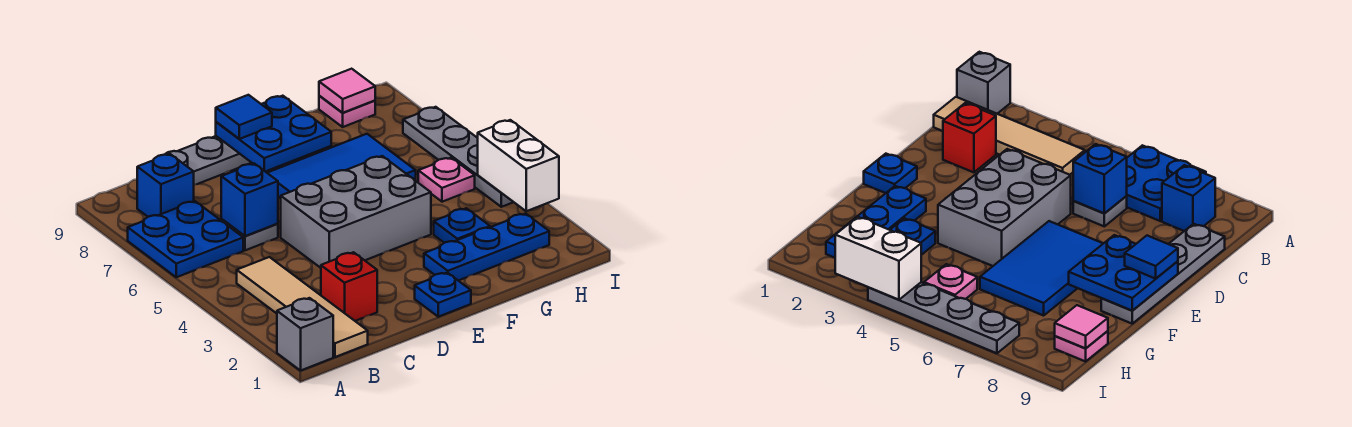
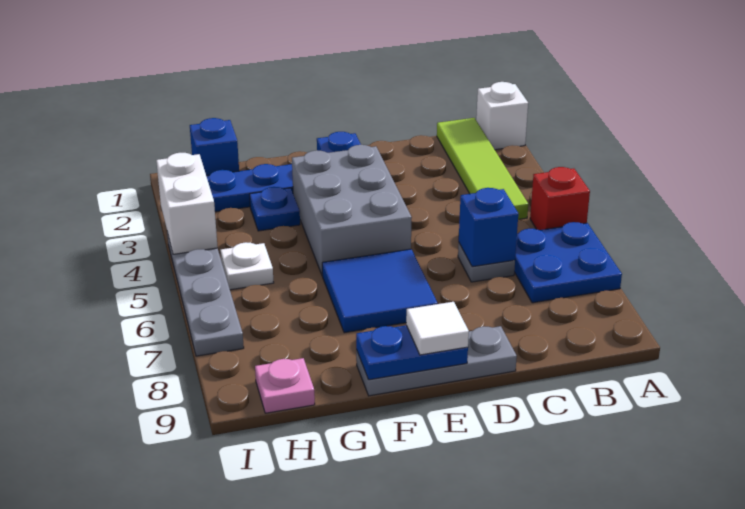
grey brick A1 level 1 -> white brick A1 level 1
tan tile B1:B4 level 1 -> lime tile B1:B4 level 1
blue brick B8 level 1 -> blue brick H1 level 1
red brick C2 level 1 -> red brick A5 level 1
grey plate C9:F9 level 1 -> grey plate D9:F9 level 1
grey brick D4:F5 level 1 -> grey brick E3:F5 level 1
blue tile E6:G7 level 1 -> blue tile E6:F7 level 1
blue plate E8:F9 level 2 -> blue plate E9:F9 level 2
blue tile E9 level 3 -> white tile E9 level 3
pink plate H5 level 1 -> white plate H5 level 1
pink tile H9 level 2 -> none

